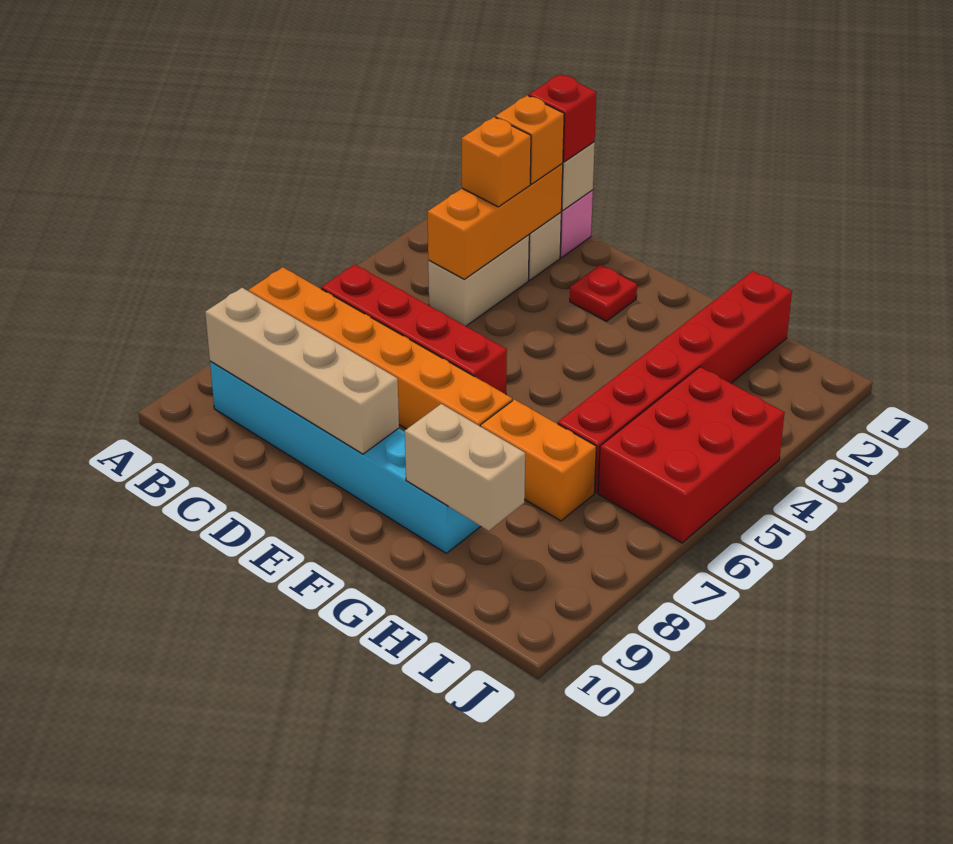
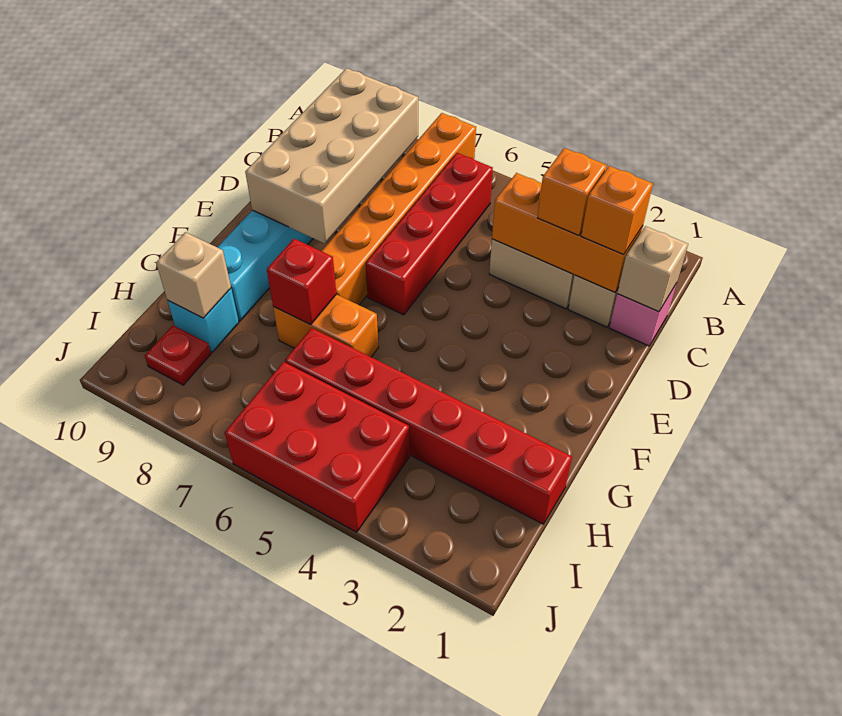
tan brick B9:E9 level 2 -> tan brick B8:E9 level 2
red brick C1 level 3 -> red brick G7 level 2
red plate E2 level 1 -> red plate I9 level 1
orange brick G7:H7 level 1 -> orange brick G6:G7 level 1
tan brick G9:H9 level 2 -> tan brick H9 level 2
none -> cyan brick H9 level 1

